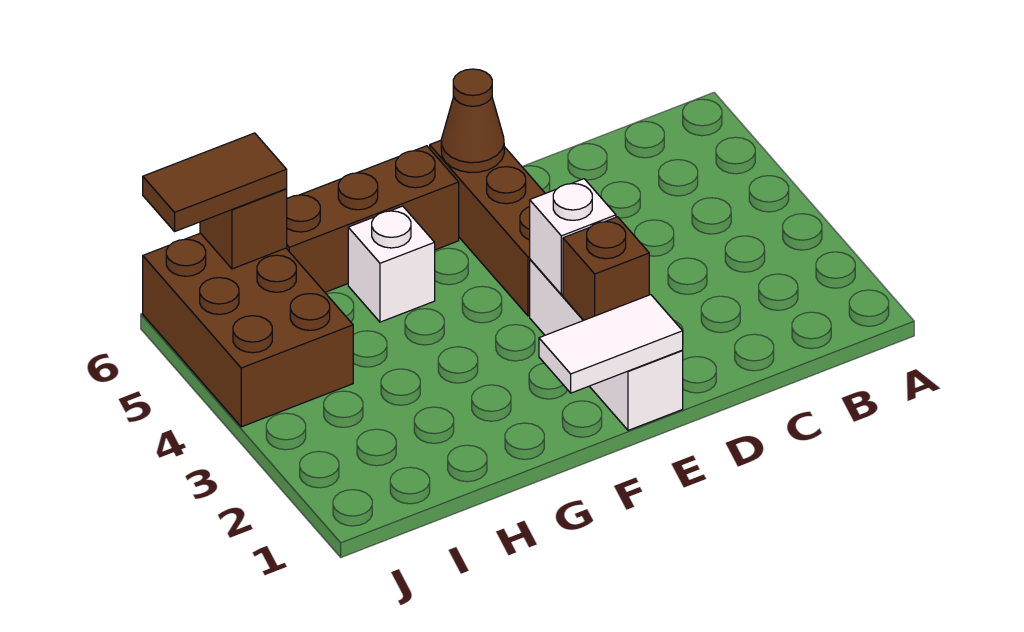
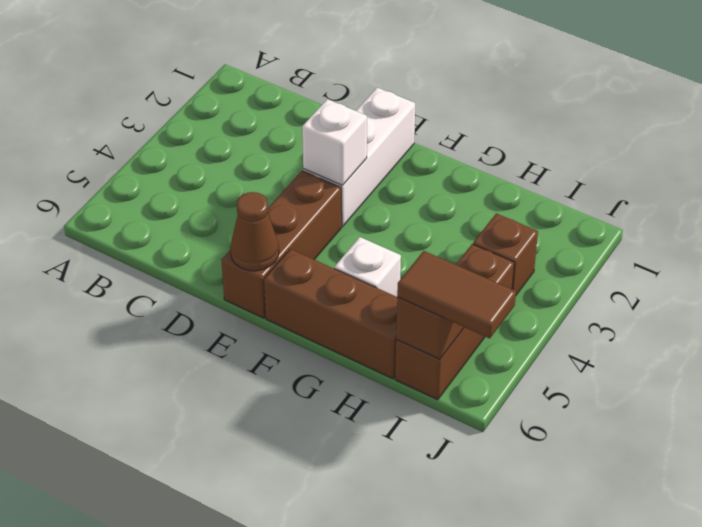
white tile E1:F1 level 2 -> none
brown brick E2 level 2 -> brown brick I3 level 1
brown brick I4:J6 level 1 -> brown brick I4:I6 level 1

